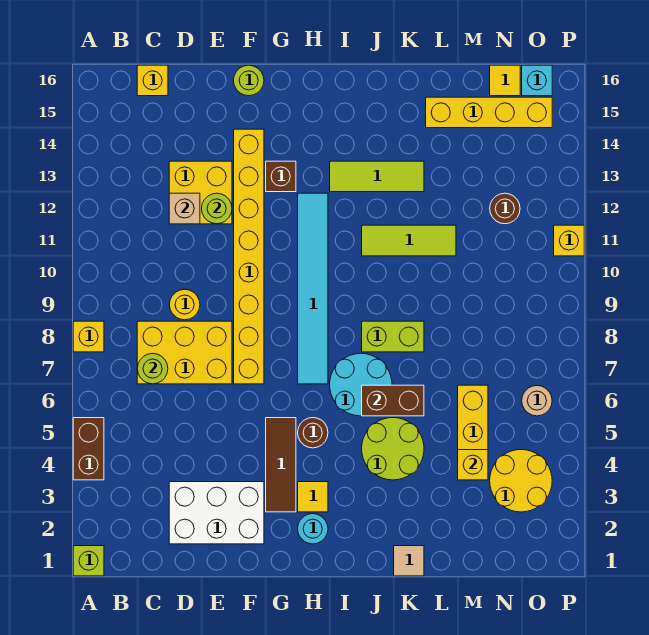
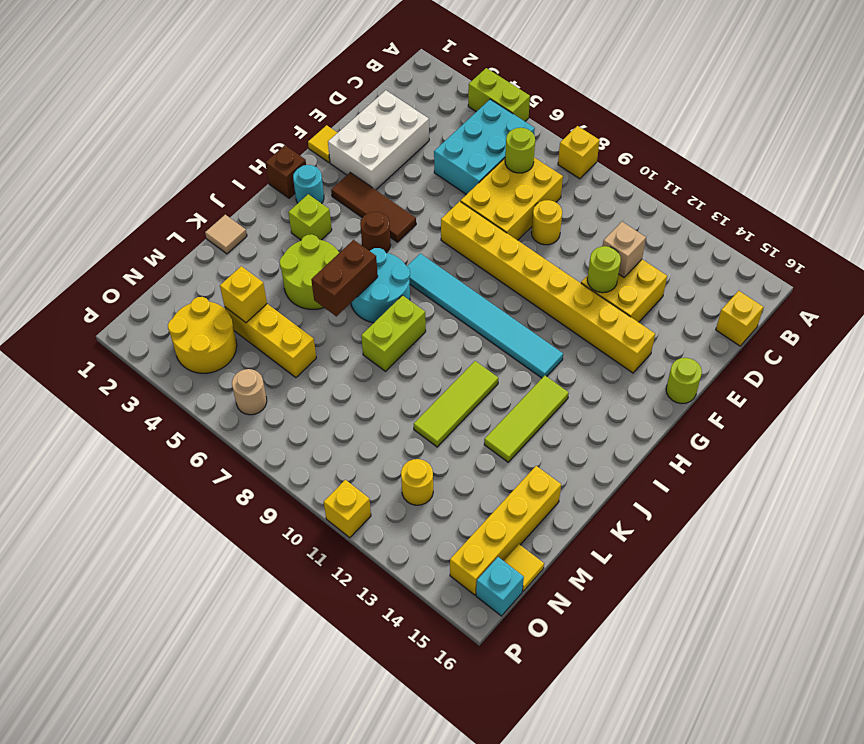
lime brick A1 level 1 -> lime brick I3 level 1
brown brick A4:A5 level 1 -> lime brick A4:A5 level 1
none -> cyan brick B5:D6 level 1
brown brick G13 level 1 -> brown brick H1 level 1
yellow tile H3 level 1 -> yellow tile F1 level 1
brown round brick N12 level 1 -> yellow round brick N12 level 1

